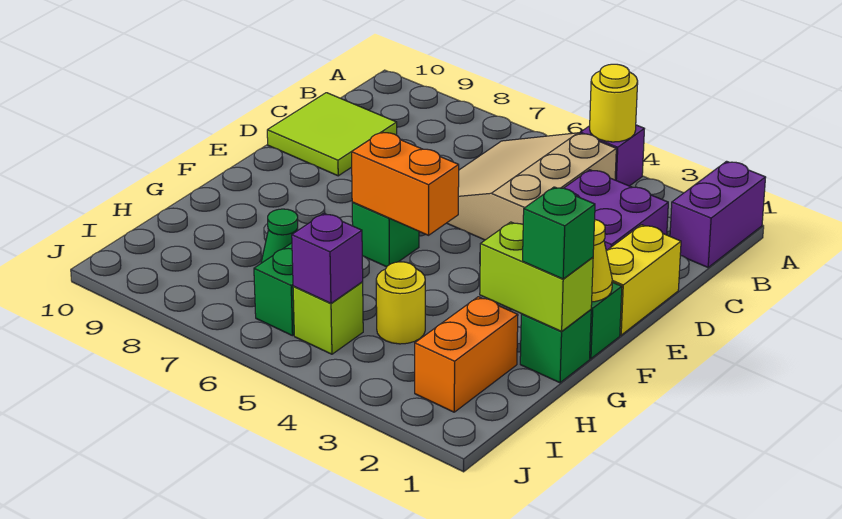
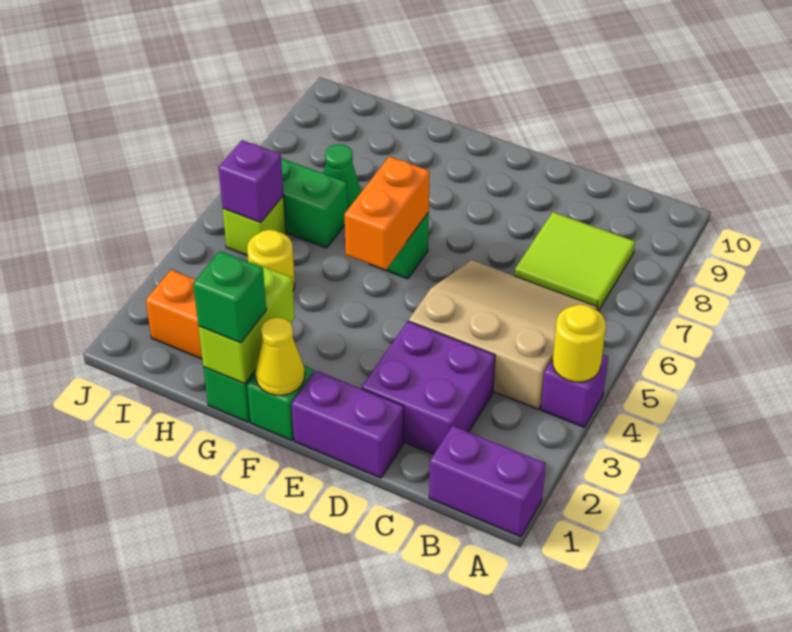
lime tile C9:D10 level 1 -> lime tile B7:C8 level 1
yellow brick D1:E1 level 1 -> purple brick D1:E1 level 1

